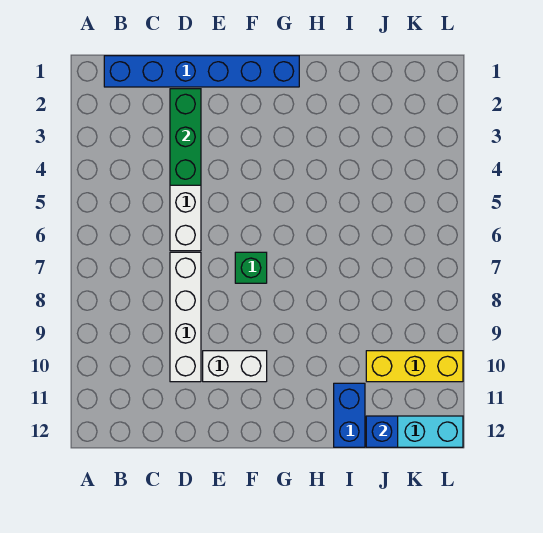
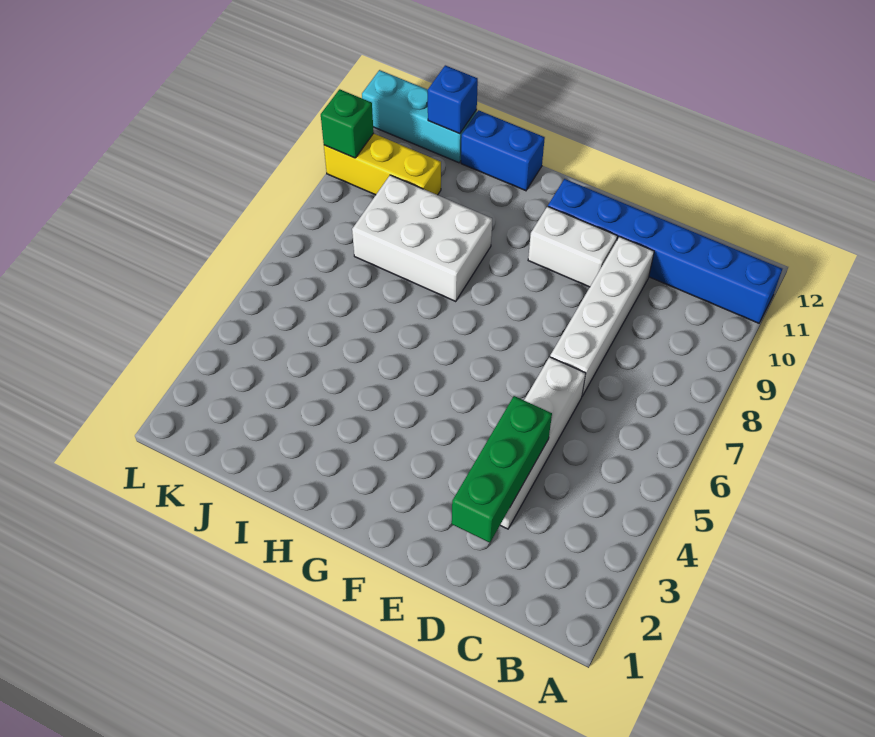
blue brick B1:G1 level 1 -> blue brick A11:F11 level 1
green brick F7 level 1 -> green brick L10 level 2
none -> white brick H8:J9 level 1
blue brick I11:I12 level 1 -> blue brick H12:I12 level 1

